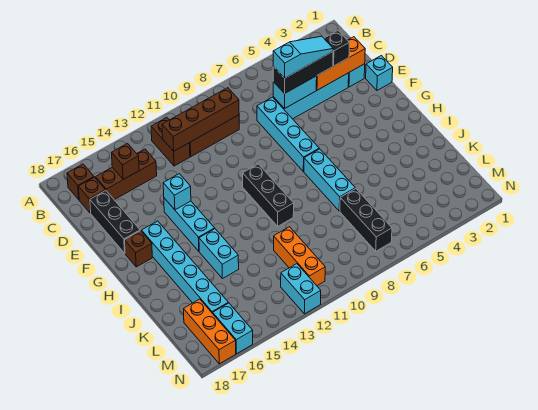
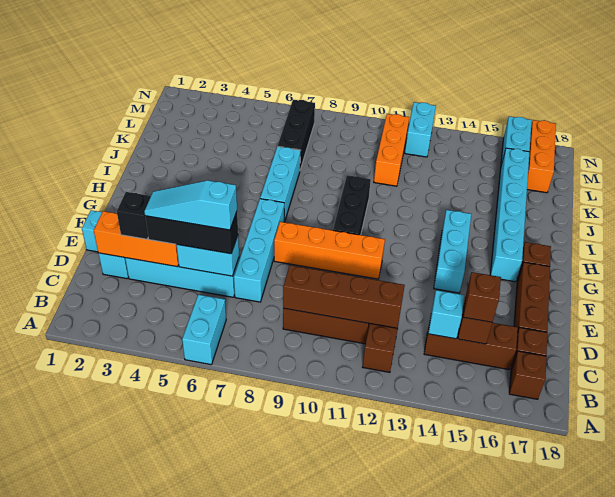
none -> brown brick C15 level 3
black brick D17:F17 level 1 -> brown brick D17:F17 level 1
none -> orange brick F8:F11 level 1
cyan brick F14 level 2 -> cyan brick C14 level 2
cyan brick I14:J14 level 1 -> cyan brick A6:B6 level 1

